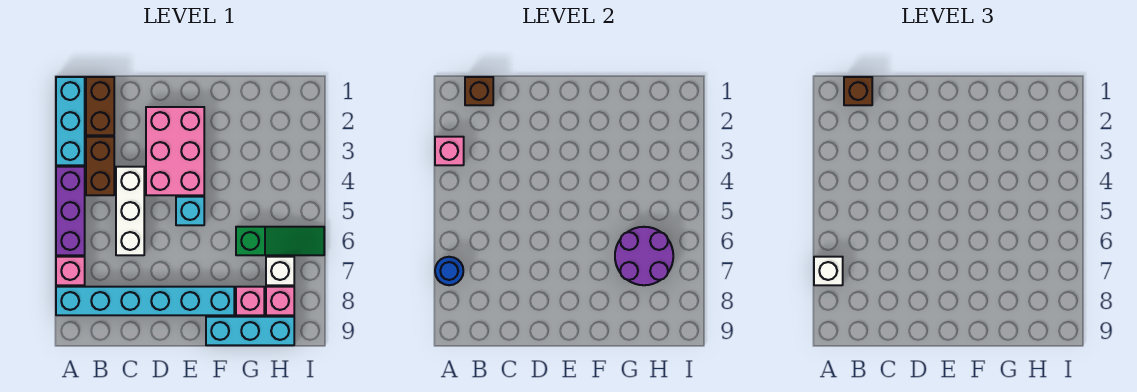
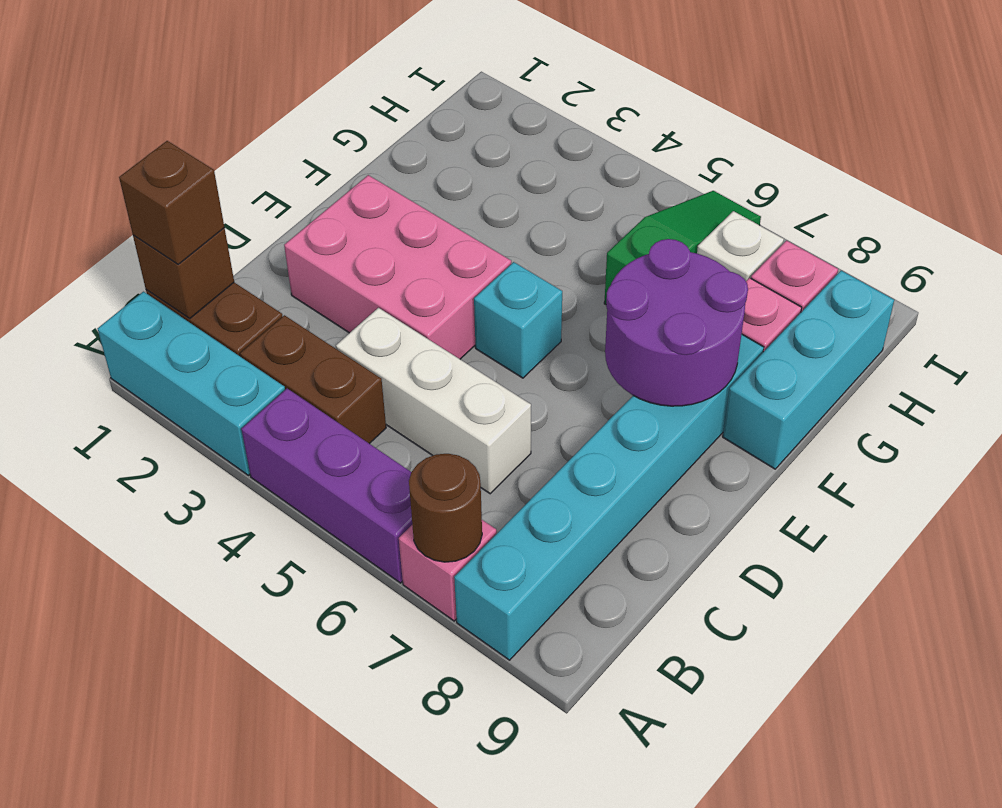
pink brick A3 level 2 -> none
blue round brick A7 level 2 -> brown round brick A7 level 2
white brick A7 level 3 -> none
purple round brick G6:H7 level 2 -> purple round brick E7:F8 level 2

